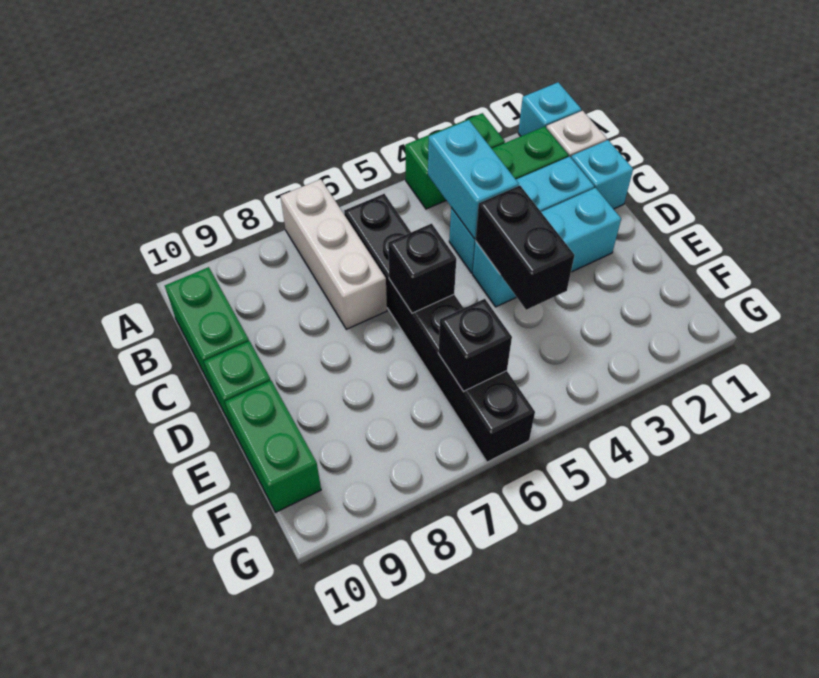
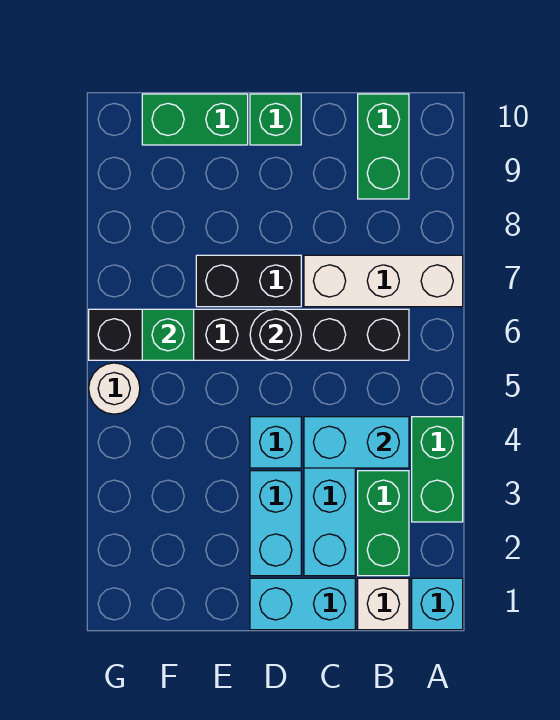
green brick B10:C10 level 1 -> green brick B9:B10 level 1
cyan brick C1 level 1 -> cyan brick C1:D1 level 1
black brick D4:E4 level 2 -> black brick D7:E7 level 1
black brick D6 level 2 -> black round brick D6 level 2
black brick F6 level 2 -> green brick F6 level 2
none -> white round brick G5 level 1

